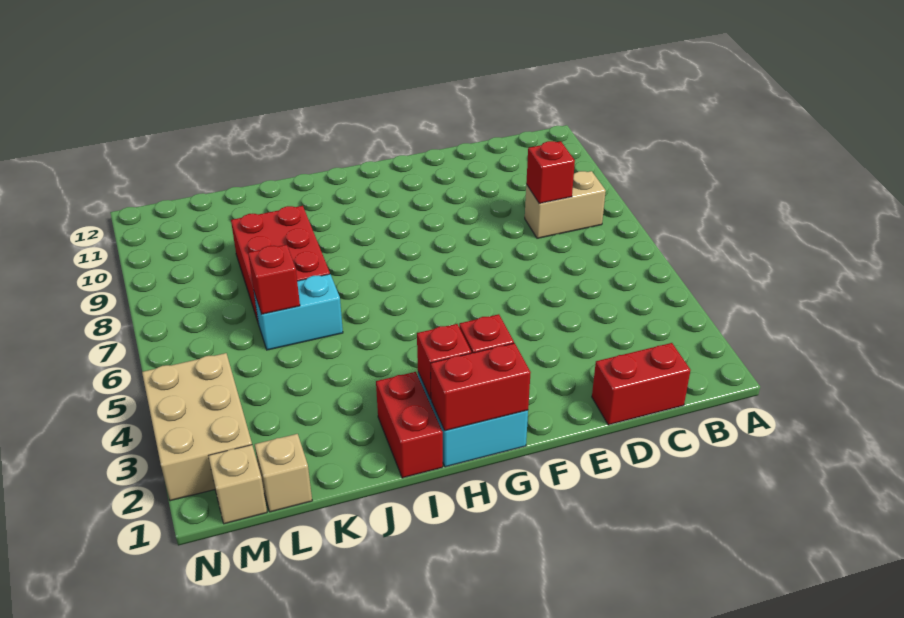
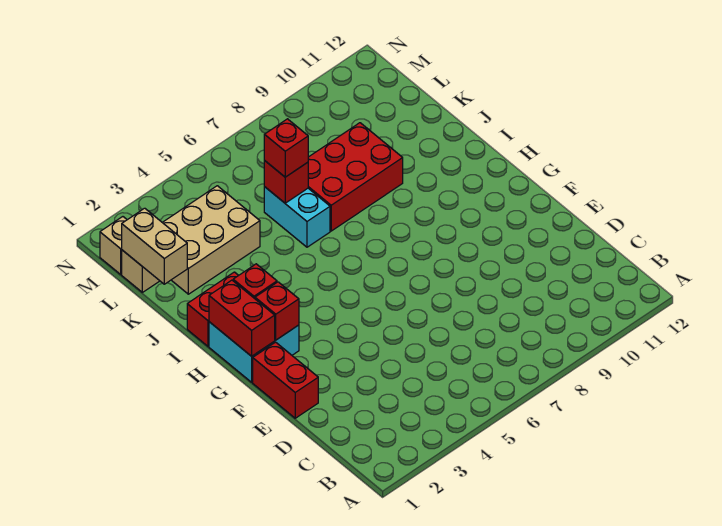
tan brick B8:C8 level 1 -> tan brick K1:L1 level 2
red brick C1:D1 level 1 -> red brick E1:F1 level 1
red brick C8 level 2 -> red brick K6 level 3
tan brick M2:N4 level 1 -> tan brick K2:L4 level 1

